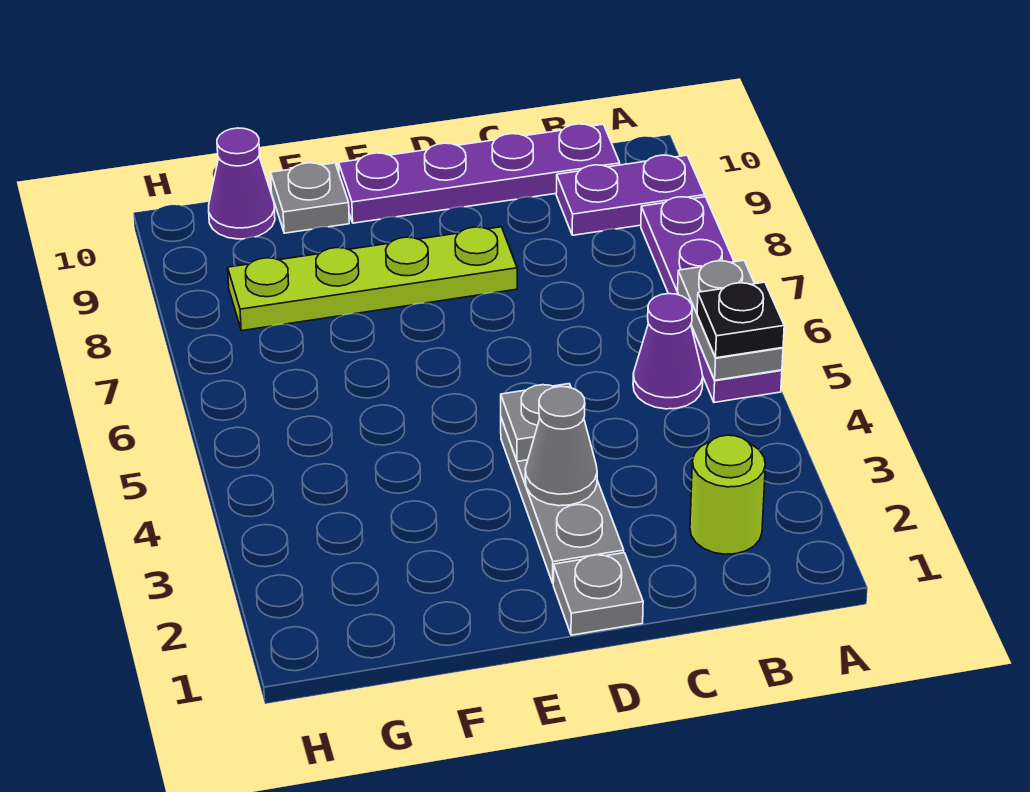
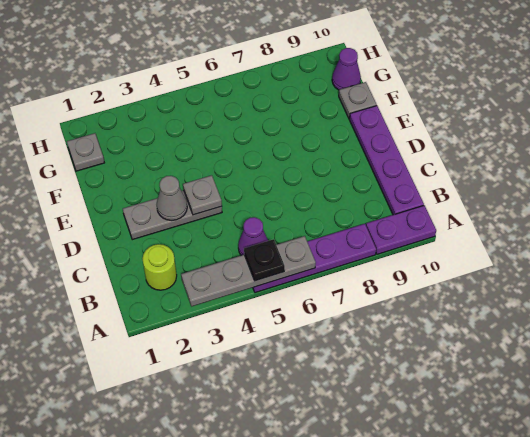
grey plate A5:A6 level 2 -> grey plate A3:A6 level 2
purple plate A9:B9 level 1 -> purple plate A9:A10 level 1
grey plate D1 level 1 -> grey plate G1 level 1
lime plate D8:G8 level 1 -> none

